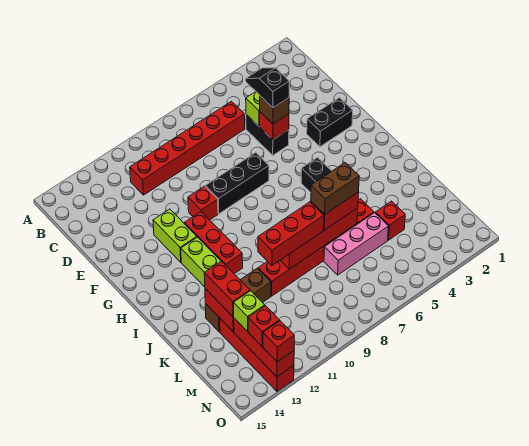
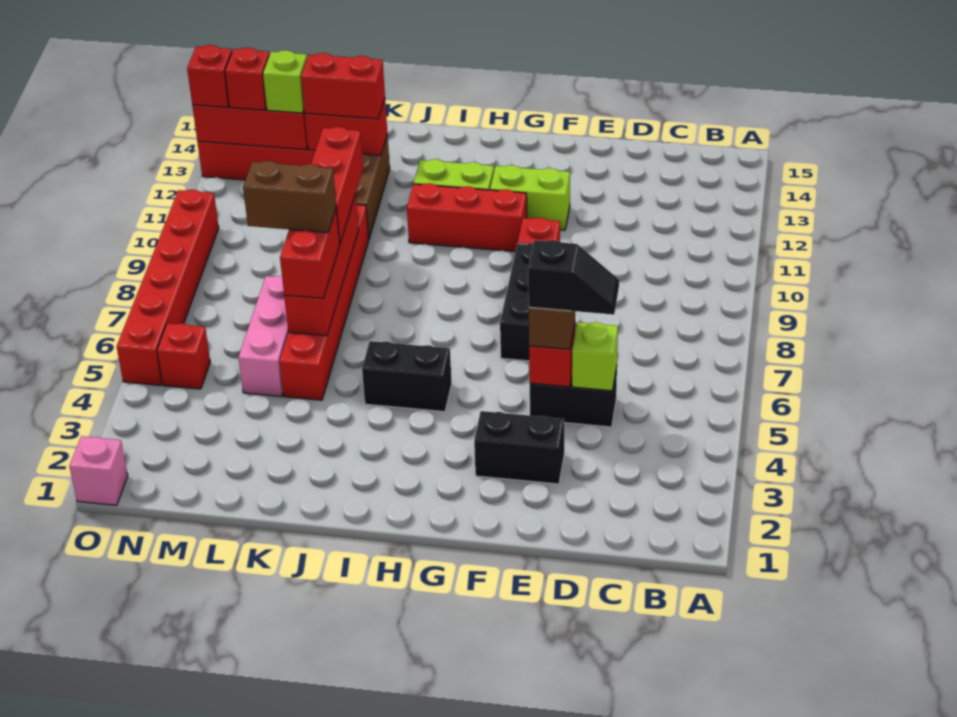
red brick C6:C11 level 1 -> red brick O5:O10 level 1
black brick F2:F3 level 1 -> black brick E3:F3 level 1
brown brick K6:K7 level 4 -> brown brick K7:L7 level 4
red brick L4 level 1 -> red brick N5 level 1
none -> pink brick O1 level 1

